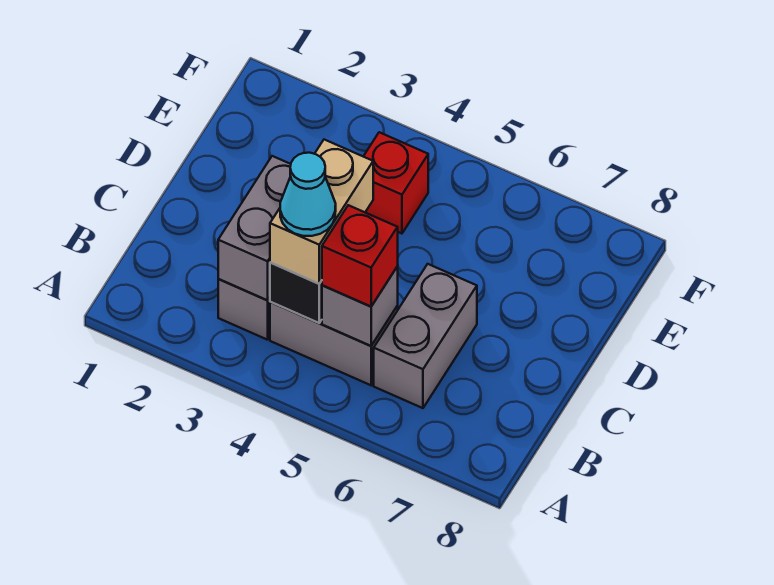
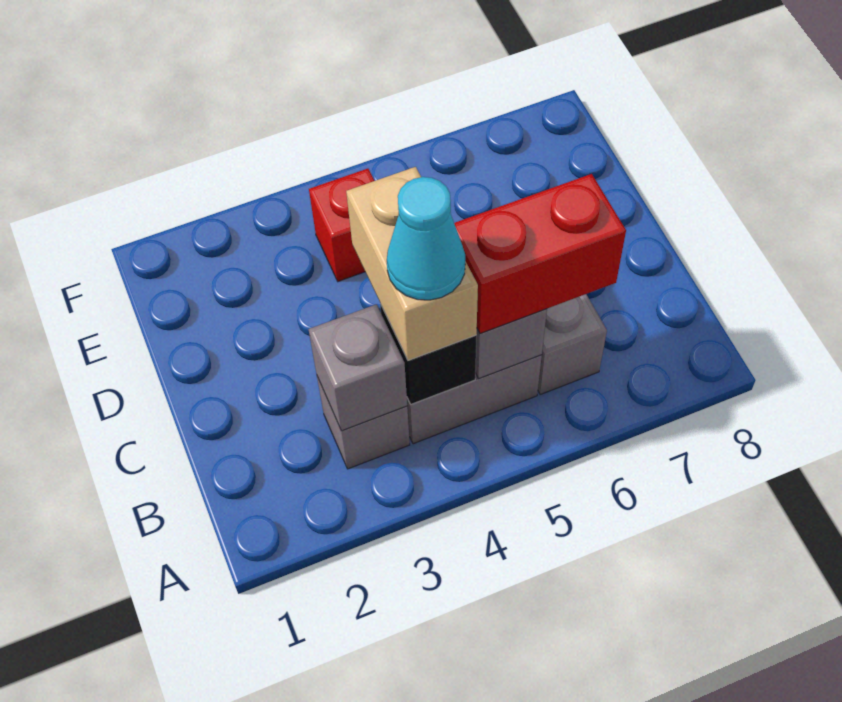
grey brick B3:C3 level 2 -> grey brick B3 level 2
red brick B5 level 3 -> red brick B5:B6 level 3

